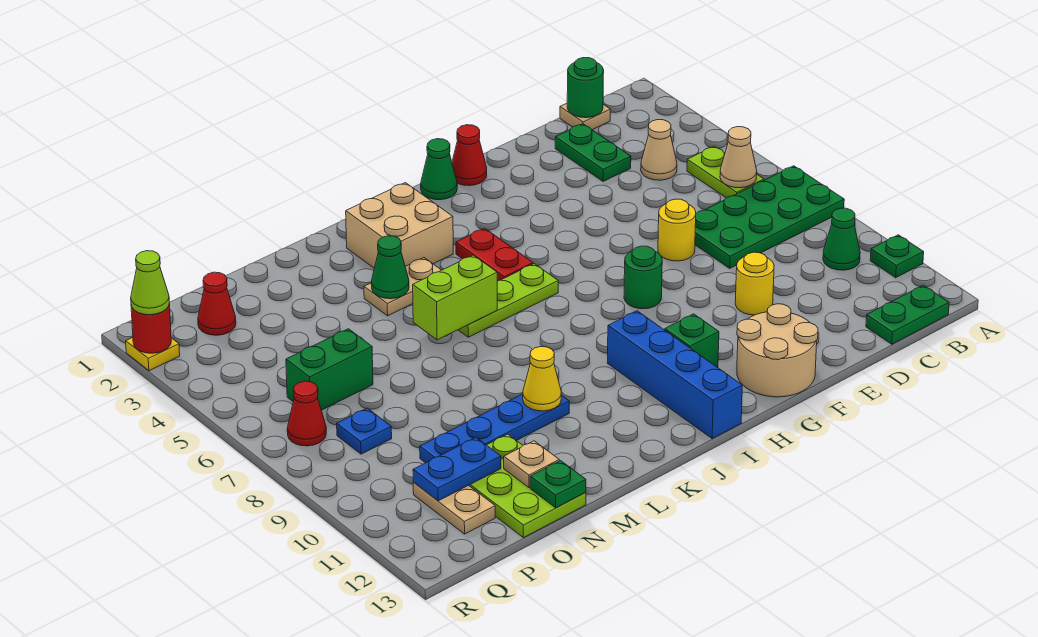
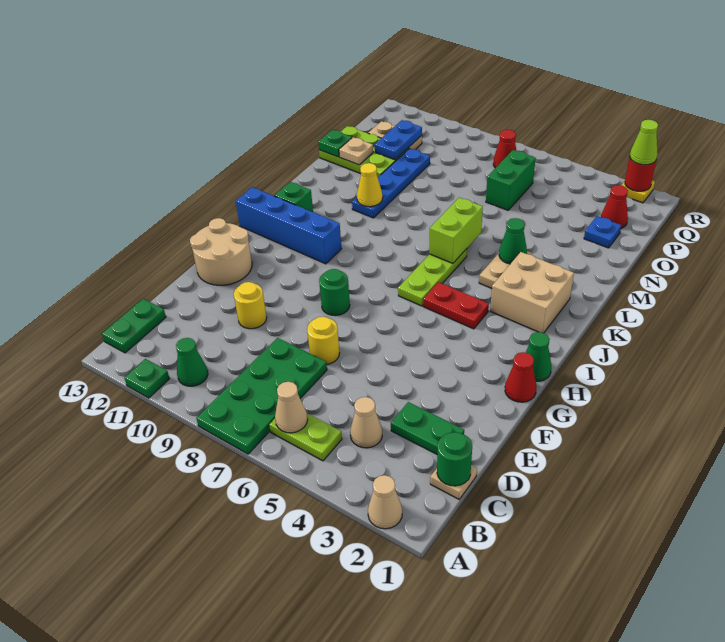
none -> tan cone A2 level 1
green brick H11 level 1 -> green brick J12 level 1
blue plate P8 level 1 -> blue plate O2 level 1

